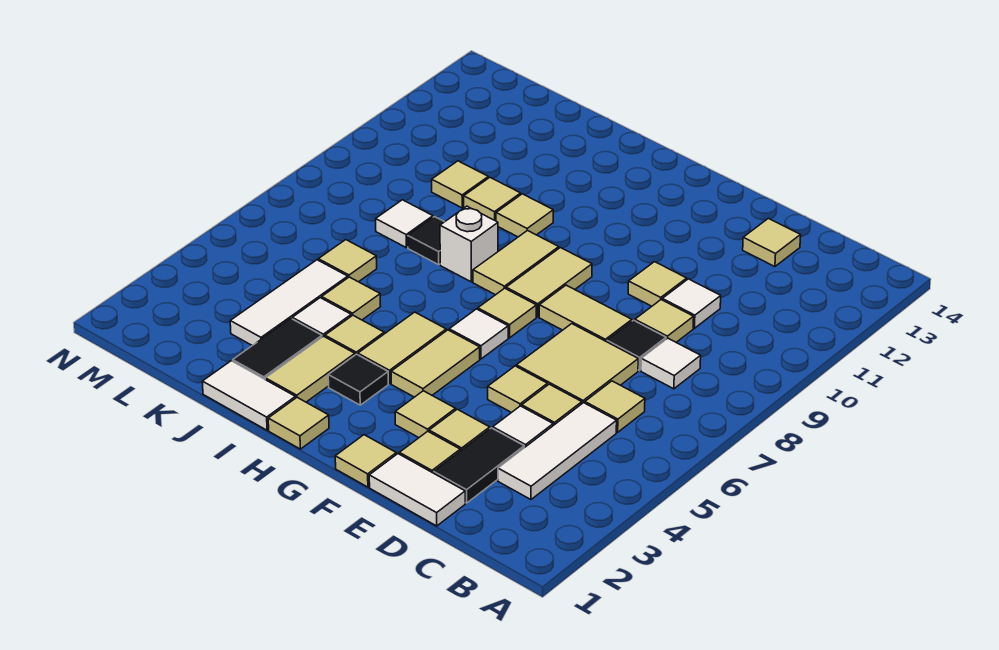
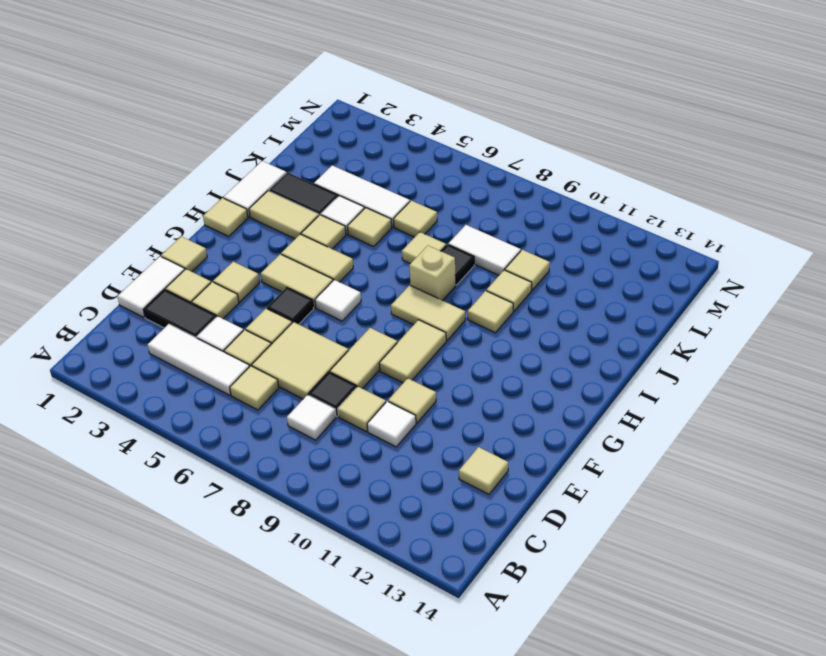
tan tile G7 level 1 -> tan tile J7 level 1
tan tile G8:G9 level 1 -> tan tile F9:G9 level 1
black tile H3 level 1 -> black tile F5 level 1
white brick I8 level 1 -> tan brick I8 level 1
white tile K8 level 1 -> white tile K8:K9 level 1

